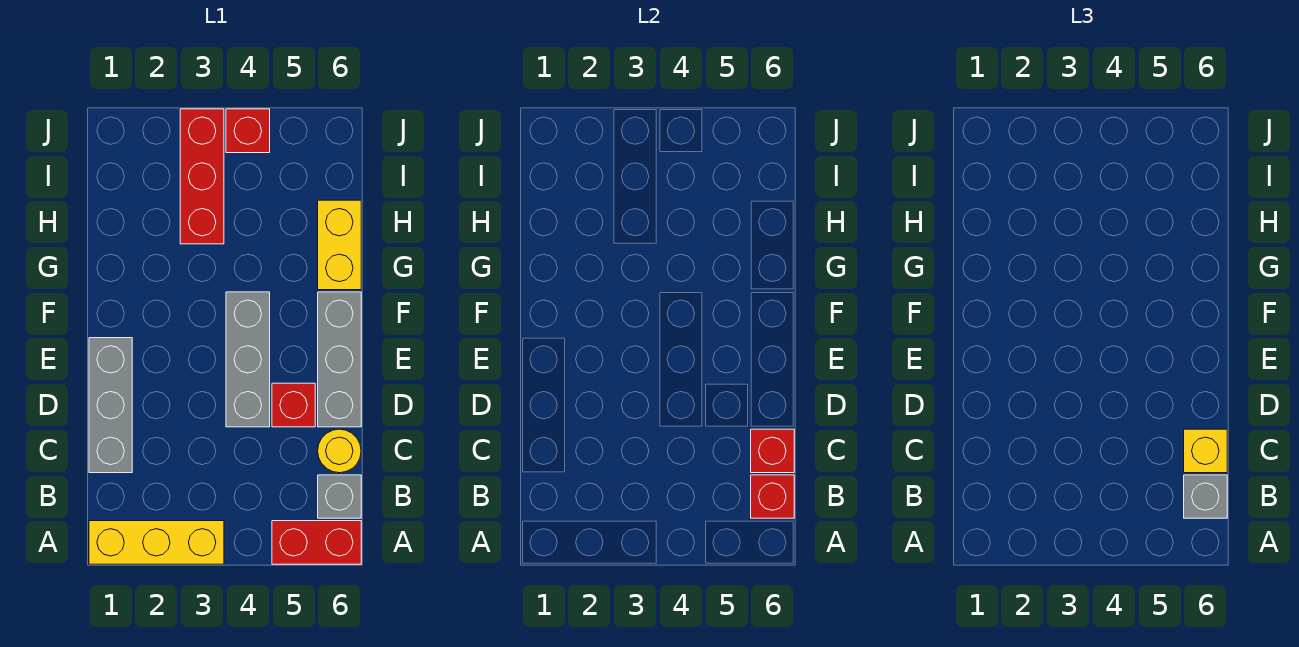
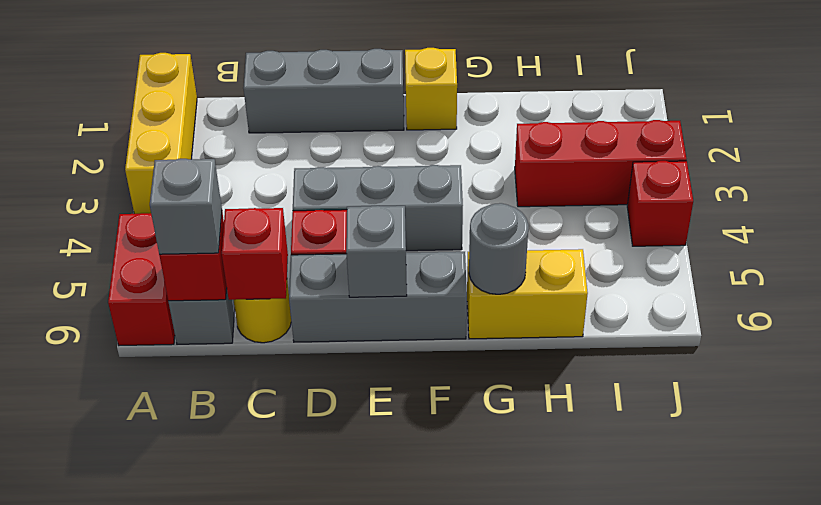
yellow brick C6 level 3 -> yellow brick F1 level 1
none -> grey brick E6 level 2
none -> grey round brick G6 level 2

